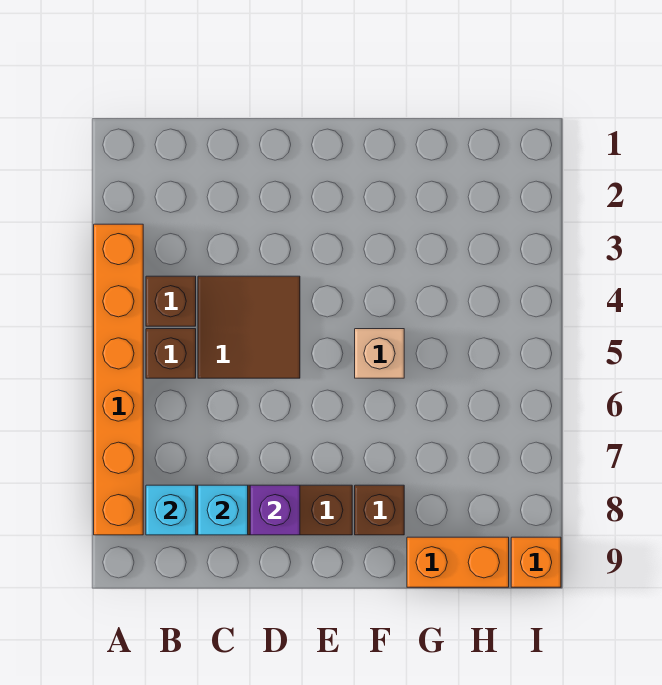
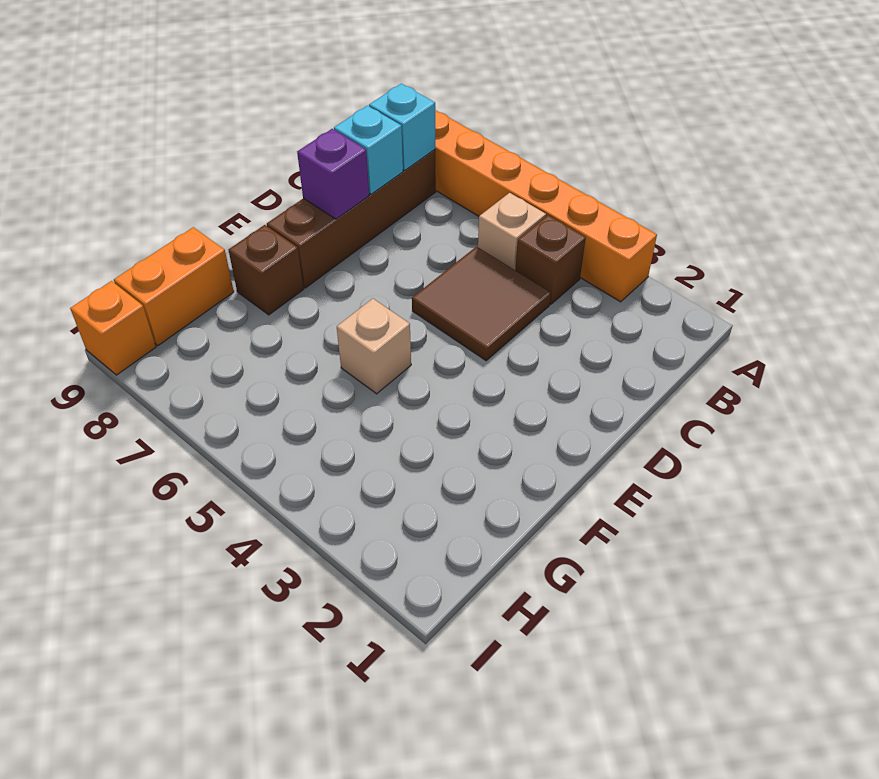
brown brick B5 level 1 -> tan brick B5 level 1

